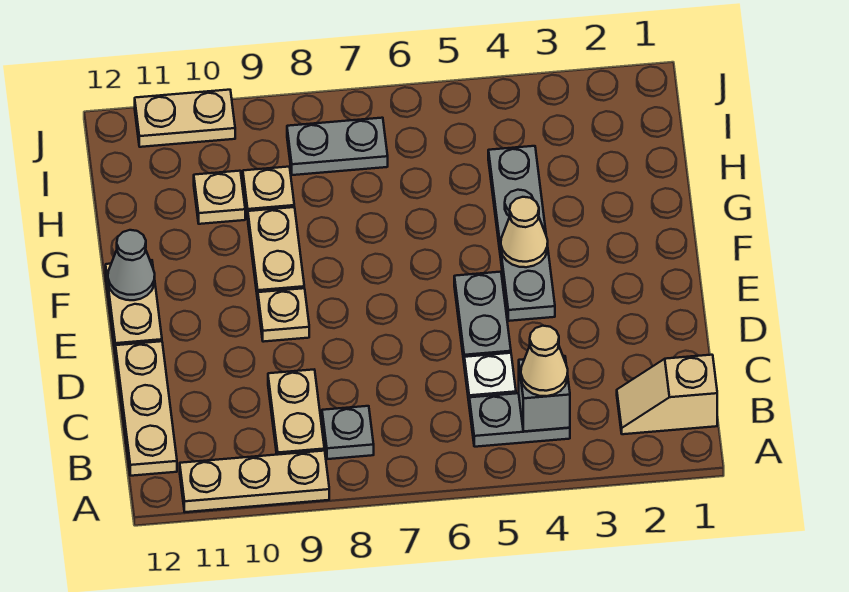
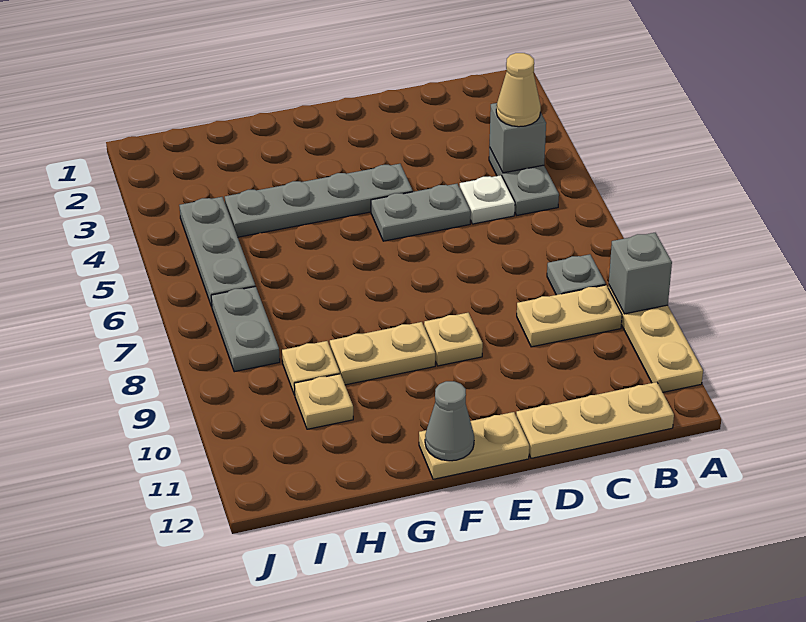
none -> grey brick A9 level 2
tan slope B1:B2 level 1 top 1 -> none
tan cone F4 level 2 -> none
none -> grey plate I4:I6 level 1
tan plate J10:J11 level 1 -> none

